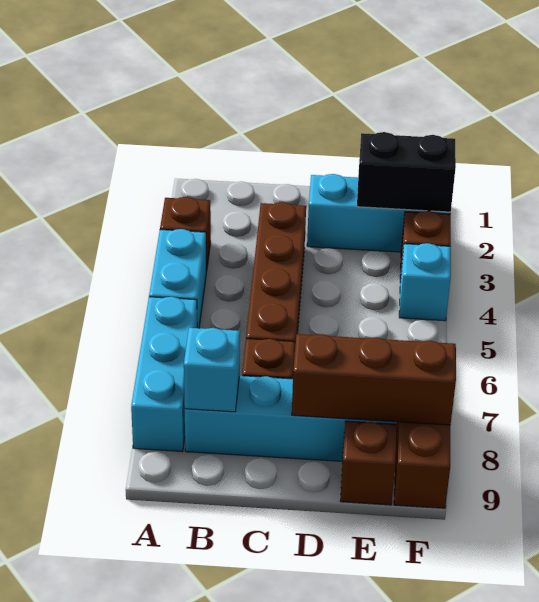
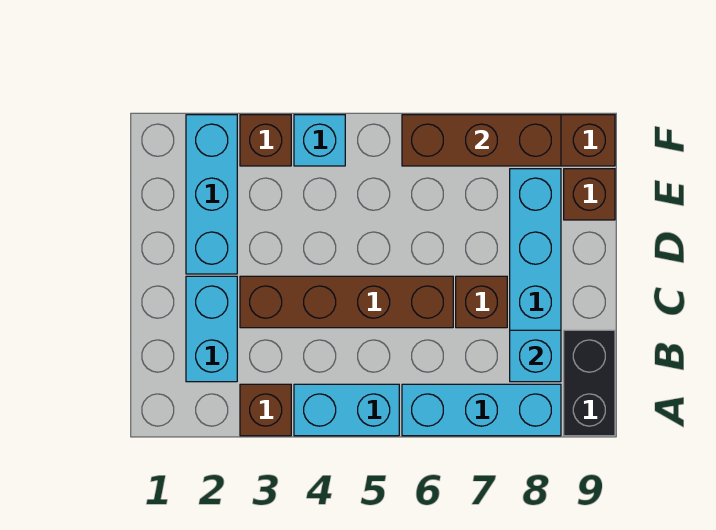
none -> cyan brick B2:C2 level 1
brown brick D8:F8 level 2 -> brown brick F6:F8 level 2
black brick E2:F2 level 2 -> black brick A9:B9 level 1

